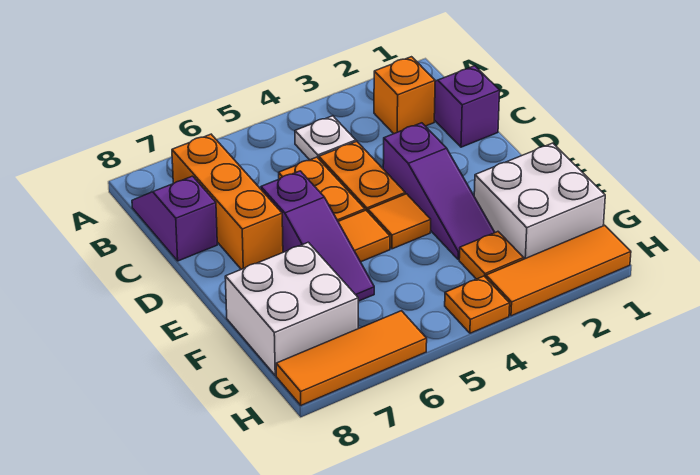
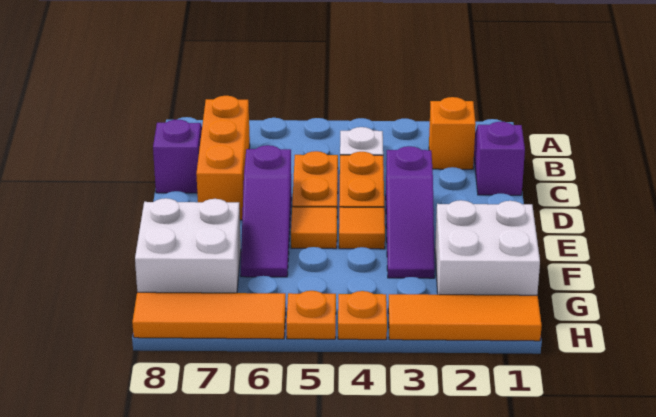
orange plate G3 level 1 -> orange plate H5 level 1

